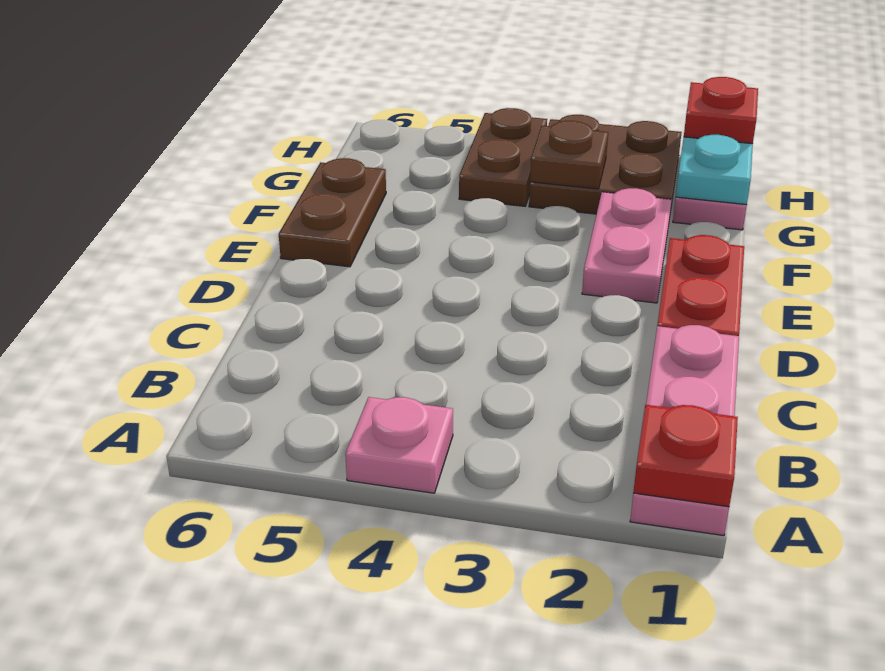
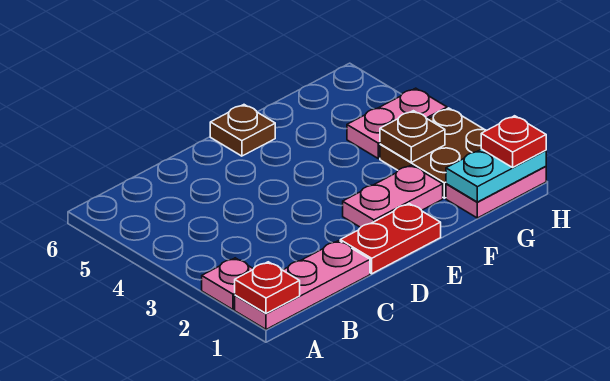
pink plate A4 level 1 -> pink plate A2 level 1
brown plate E6:F6 level 1 -> brown plate E6 level 1
brown plate G4:H4 level 1 -> pink plate G4:H4 level 1

